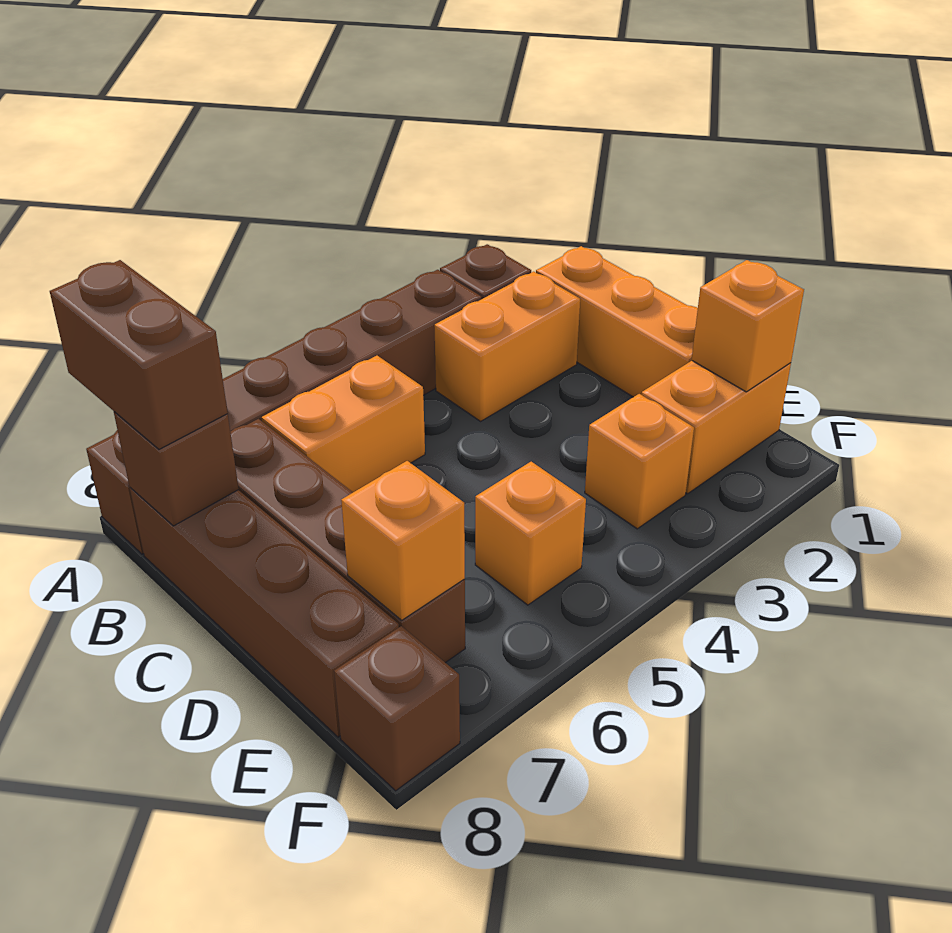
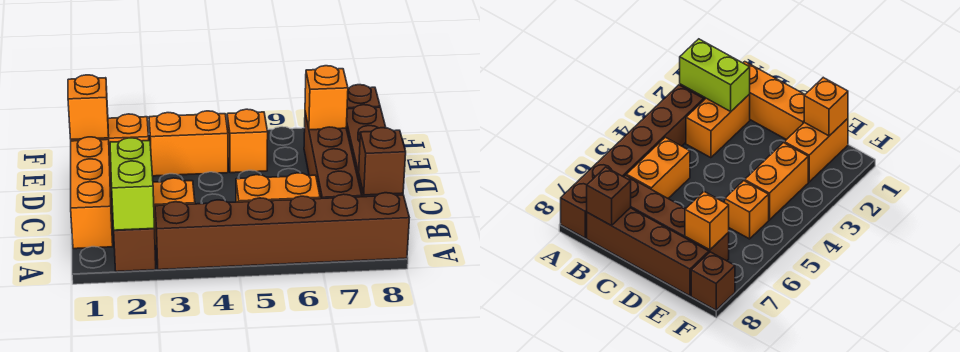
none -> lime brick A2:B2 level 2
brown brick A8:B8 level 3 -> none
orange brick E3 level 1 -> orange brick E3:E4 level 1

